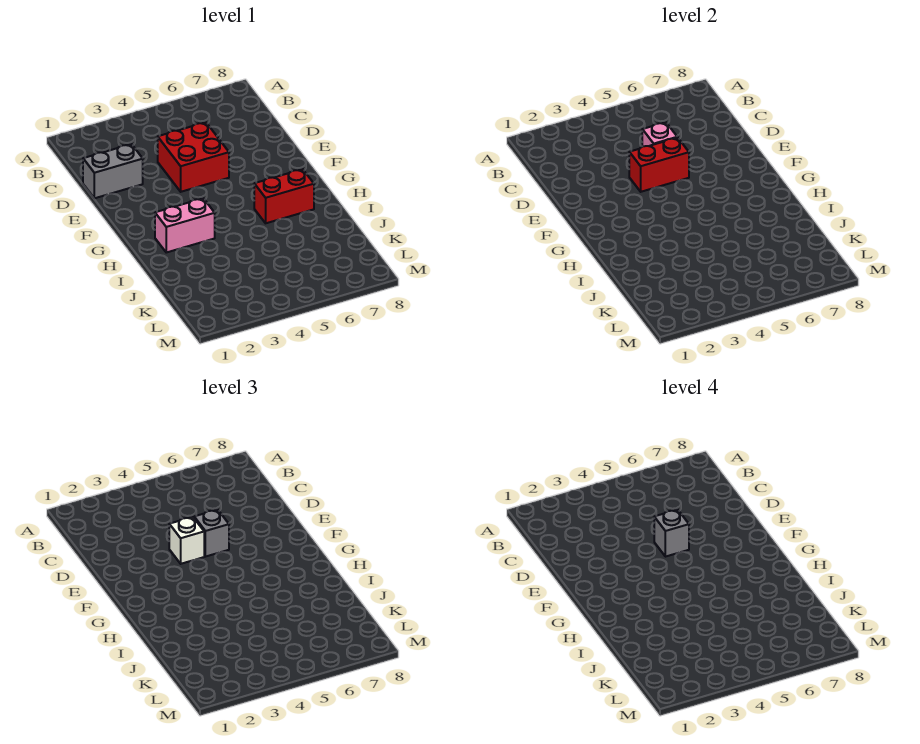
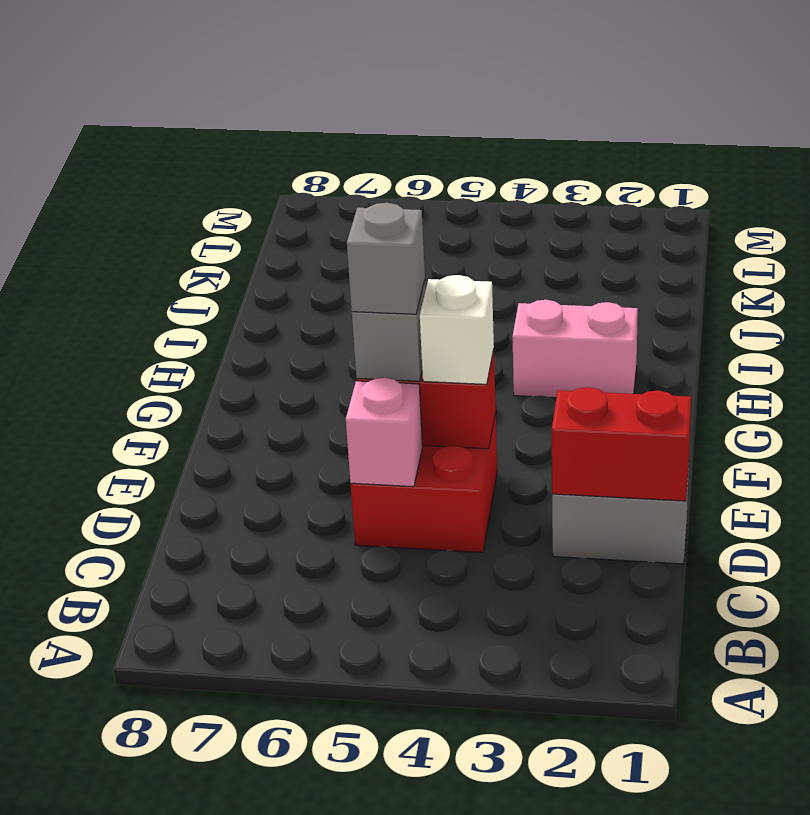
red brick H6:H7 level 1 -> red brick D1:D2 level 2

